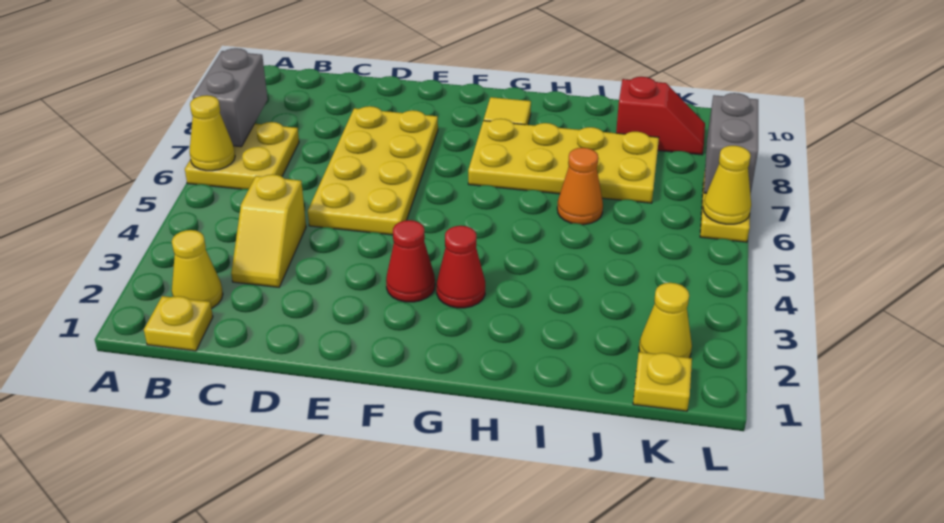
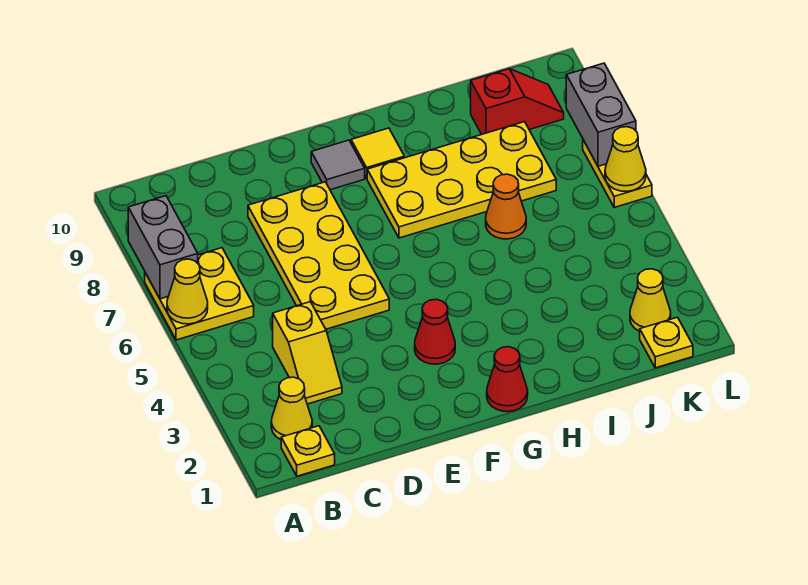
none -> grey tile F9 level 1
red cone G3 level 1 -> red cone G1 level 1

